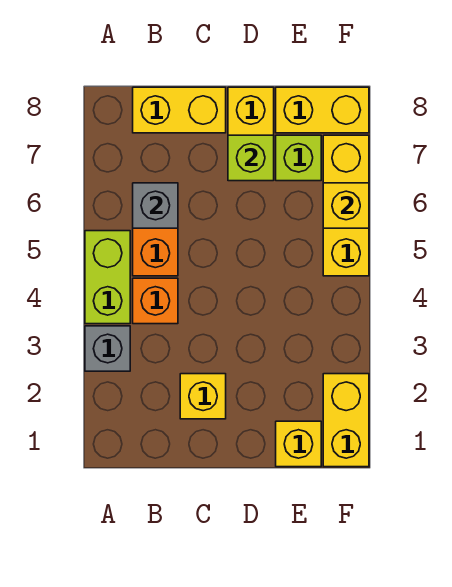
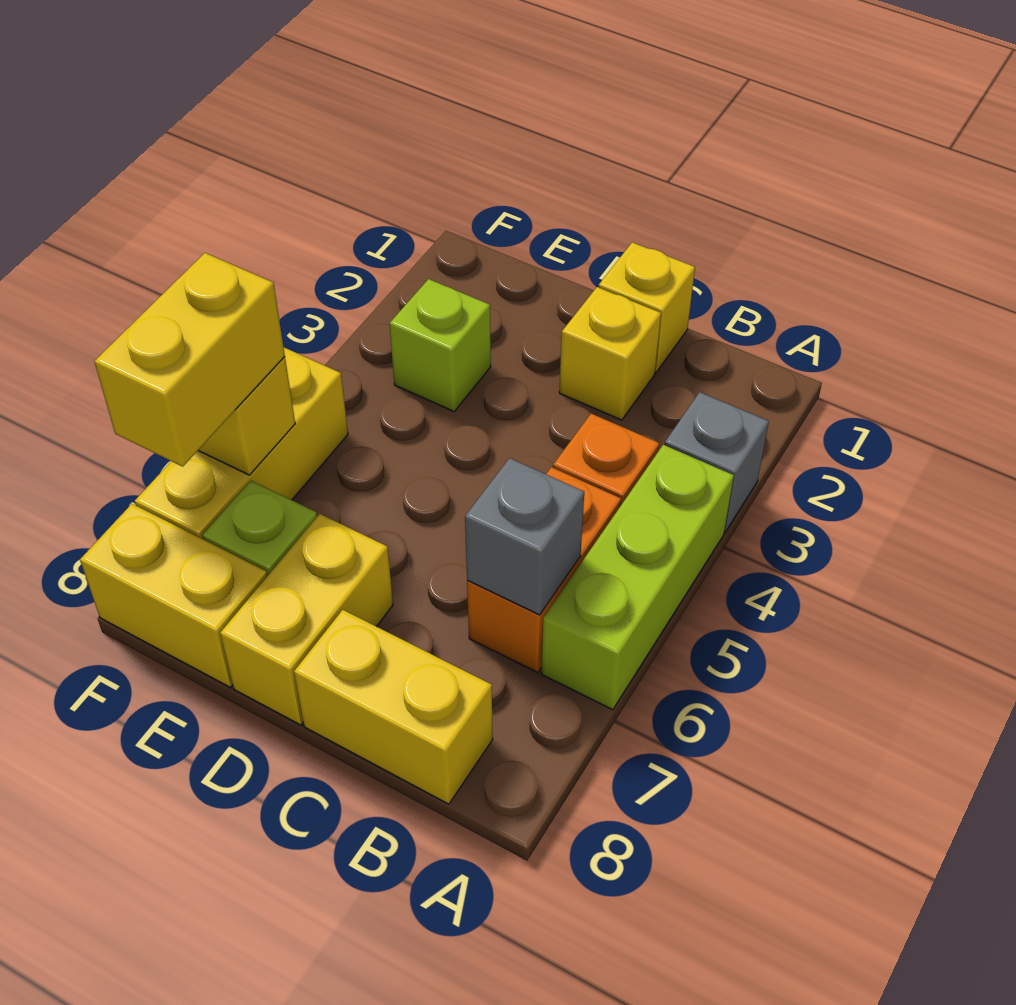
lime brick A4:A5 level 1 -> lime brick A4:A6 level 1
lime brick D7 level 2 -> lime brick E3 level 1
yellow brick E1 level 1 -> yellow brick C1 level 1
yellow brick F1:F2 level 1 -> yellow brick F6:F7 level 3

